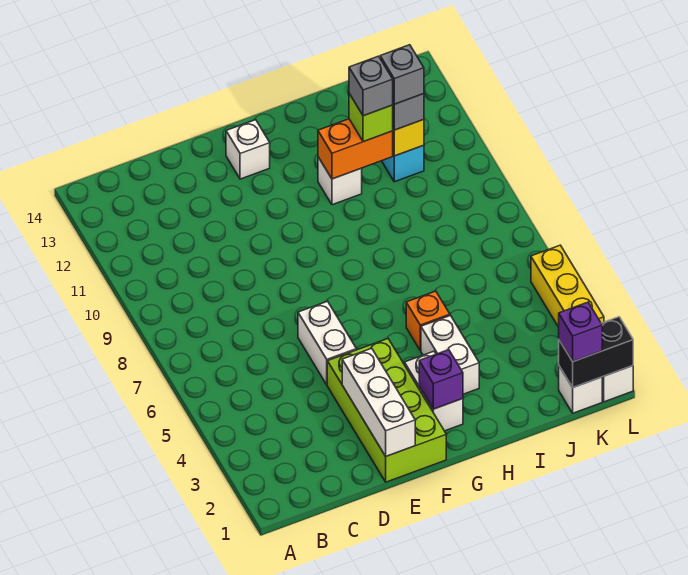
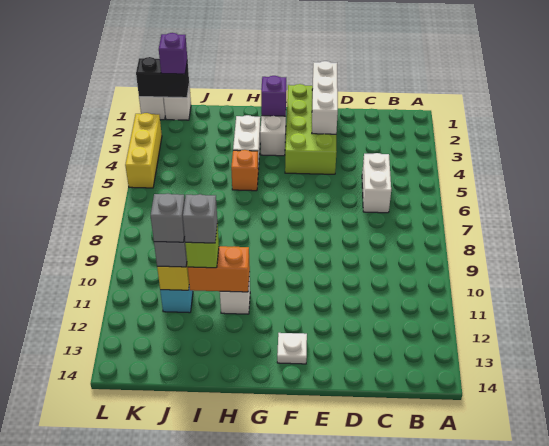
white brick E5:E6 level 1 -> white brick C5:C6 level 1
white brick F13 level 1 -> white plate F13 level 1

